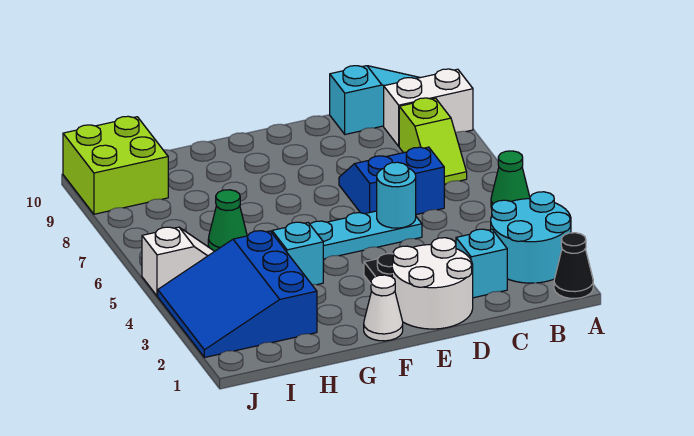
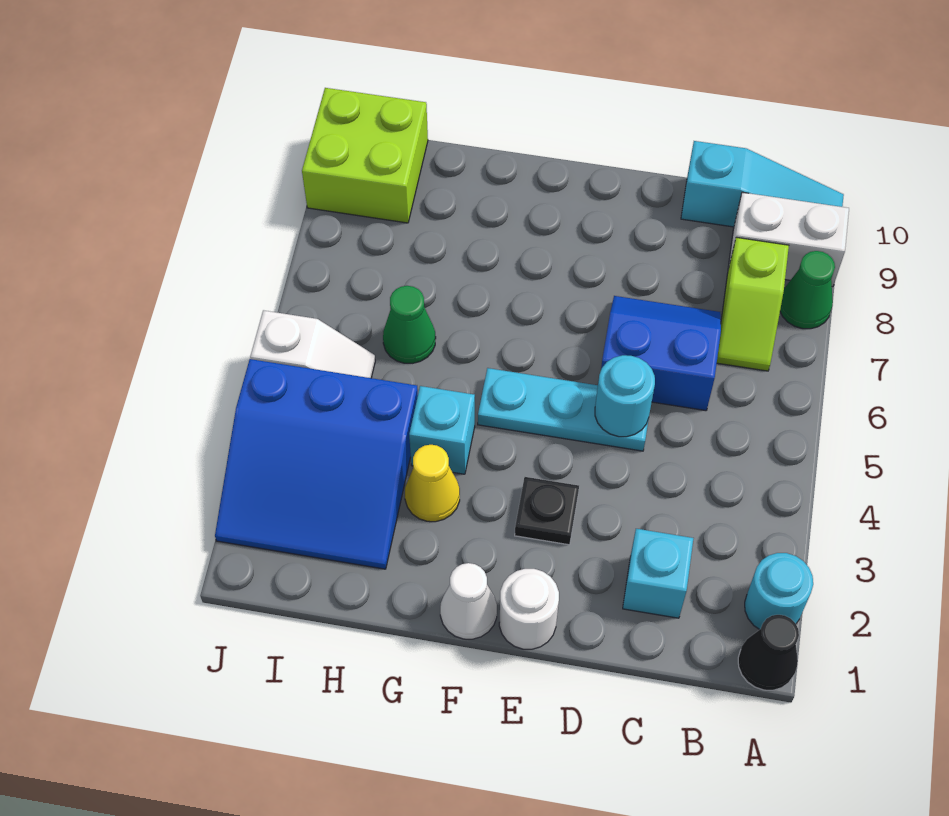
cyan round brick A2:B3 level 1 -> cyan round brick A2 level 1
green cone A5 level 1 -> green cone A8 level 1
white round brick D1:E2 level 1 -> white round brick E1 level 1
none -> yellow cone G3 level 1
blue slope H2:J4 level 1 top H -> blue slope H2:J4 level 1 top 4

